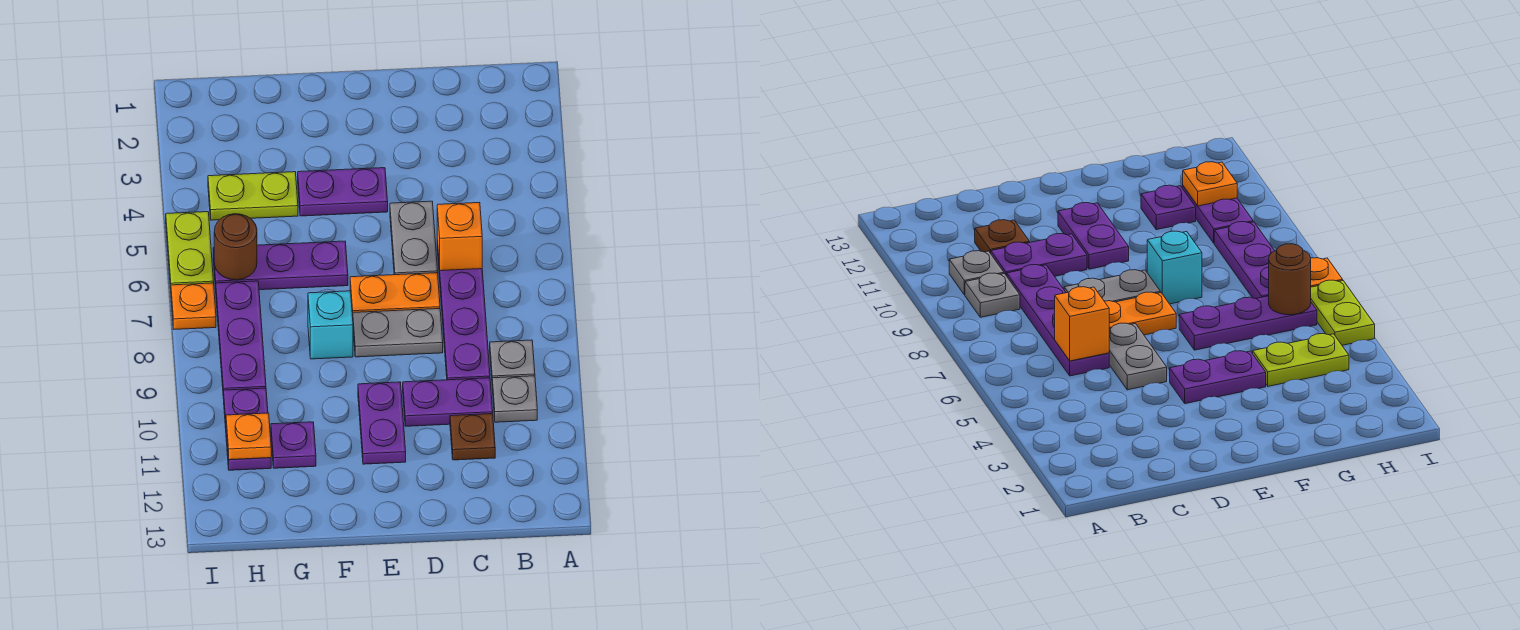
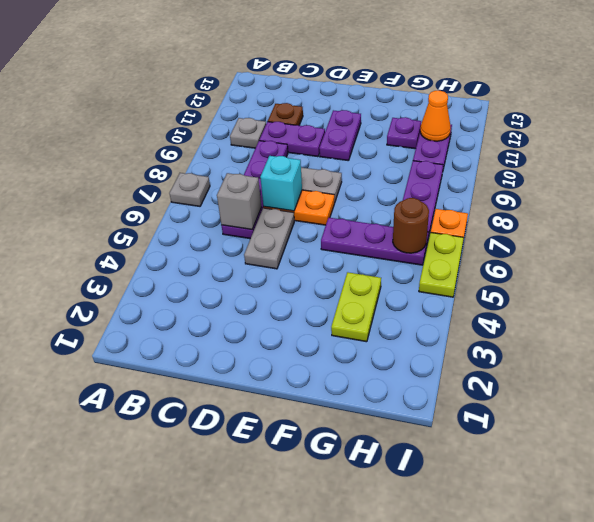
grey plate B9 level 1 -> grey plate A7 level 1
orange brick C6 level 2 -> grey brick C6 level 2
purple plate E4:F4 level 1 -> none
cyan brick F8 level 1 -> cyan brick D7 level 2
lime plate G4:H4 level 1 -> lime plate G3:G4 level 1
orange plate H11 level 2 -> orange cone H11 level 2

